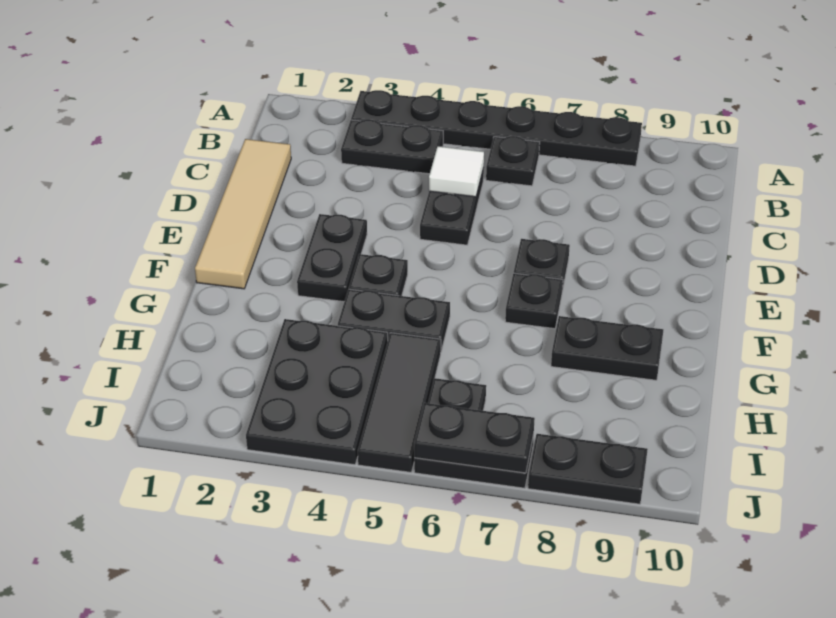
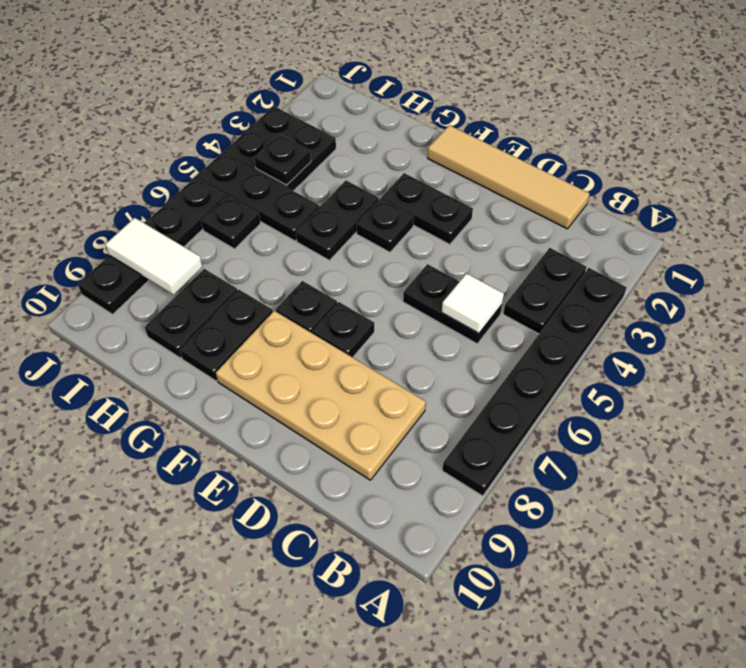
black plate B6 level 1 -> black plate I4 level 2
none -> tan plate C8:F9 level 1
black plate H3:J4 level 1 -> black plate I3:J4 level 1
black tile H5:J5 level 1 -> black plate H5:J5 level 1
none -> white tile I8:J8 level 2
black plate J6:J7 level 2 -> black plate H8:H9 level 1

